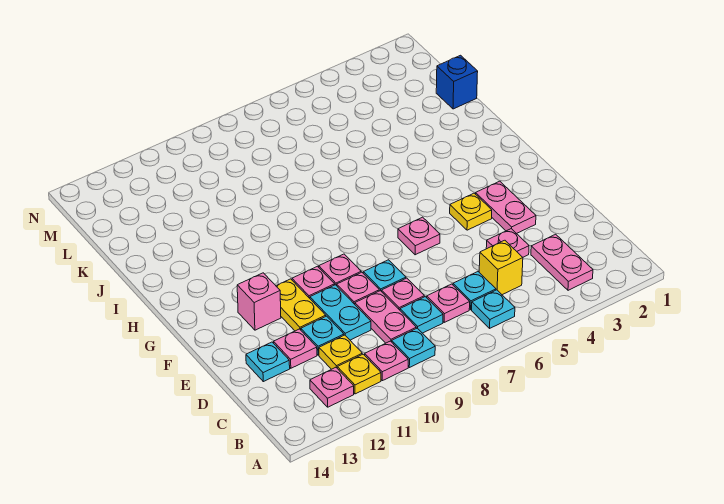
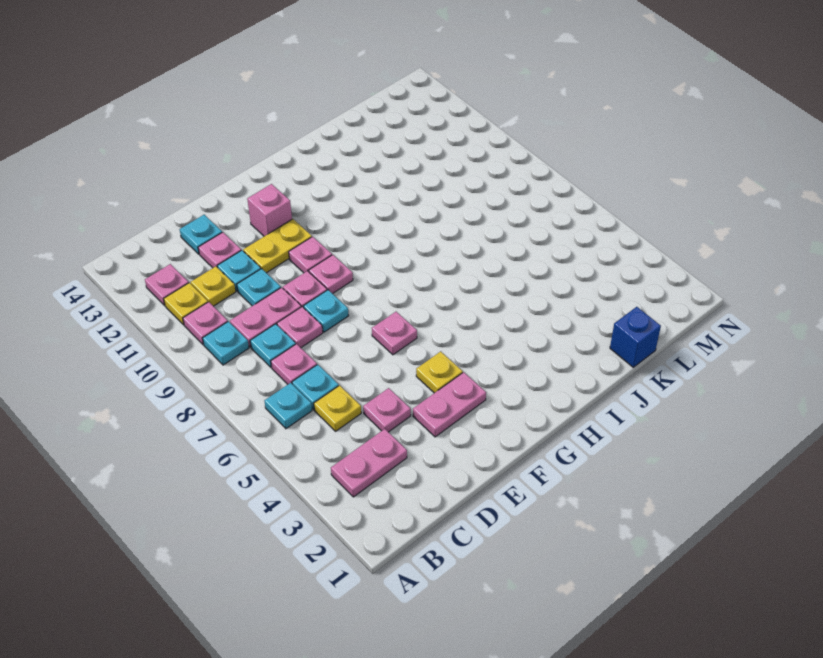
yellow brick C5 level 1 -> yellow plate C5 level 1
cyan plate D10:E10 level 1 -> cyan plate D10 level 1

